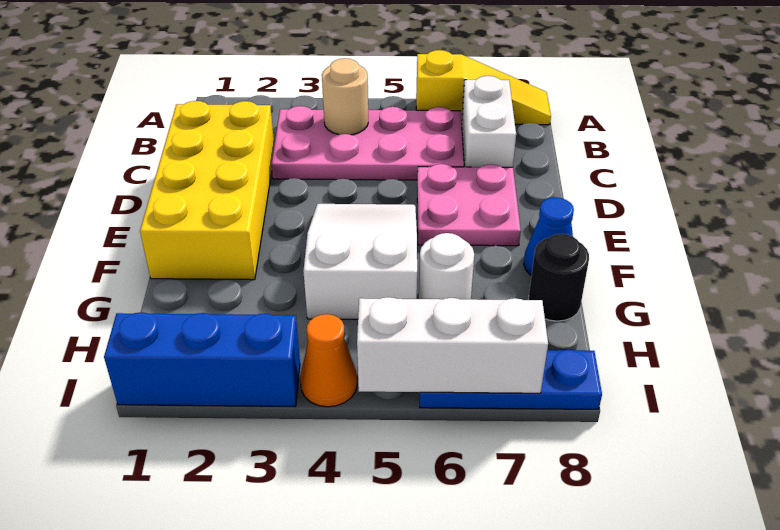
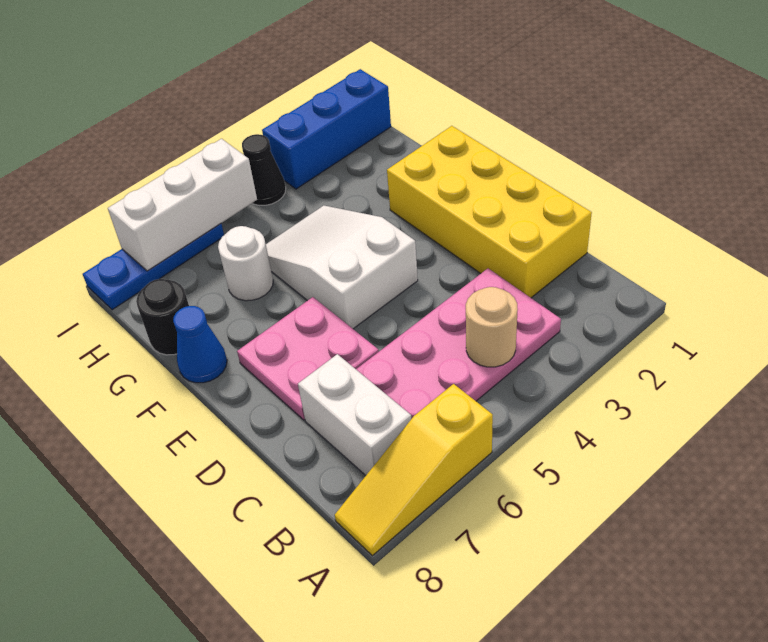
white slope E4:G5 level 1 top G -> white slope E4:G5 level 1 top E
orange cone I4 level 1 -> black cone I4 level 1

